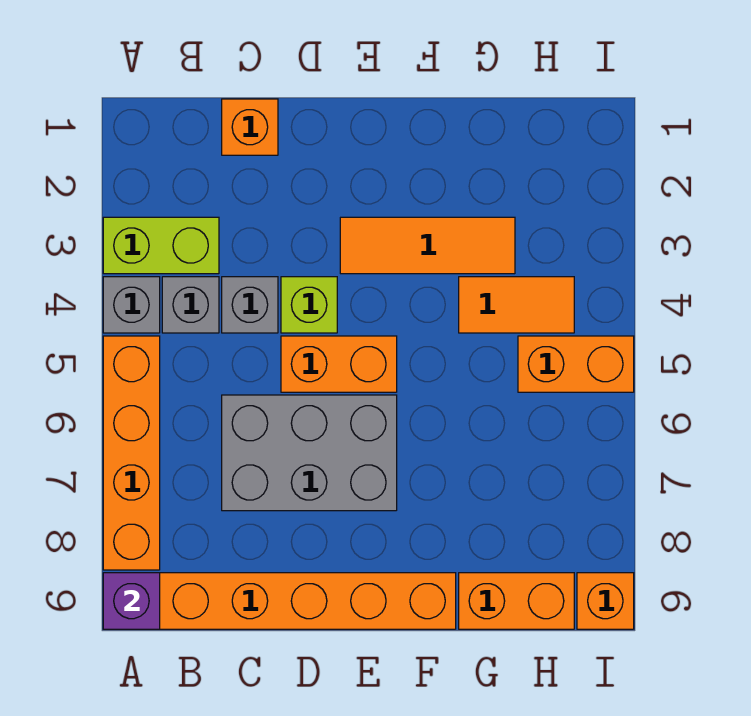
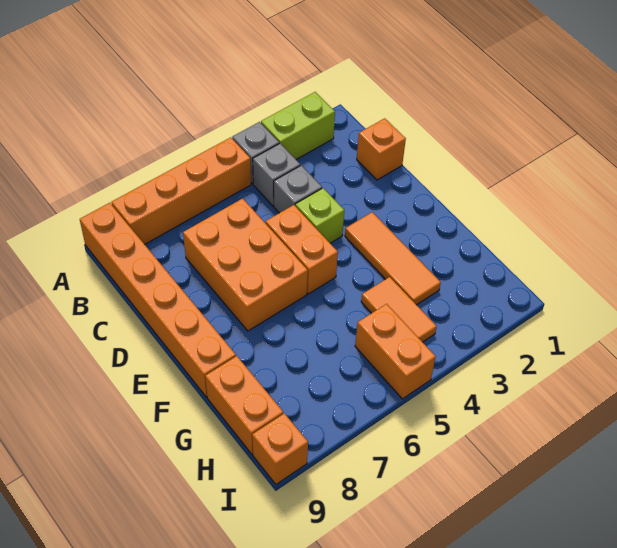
lime brick A3:B3 level 1 -> lime brick A2:A3 level 1
purple brick A9 level 2 -> none
grey brick C6:E7 level 1 -> orange brick C6:E7 level 1

